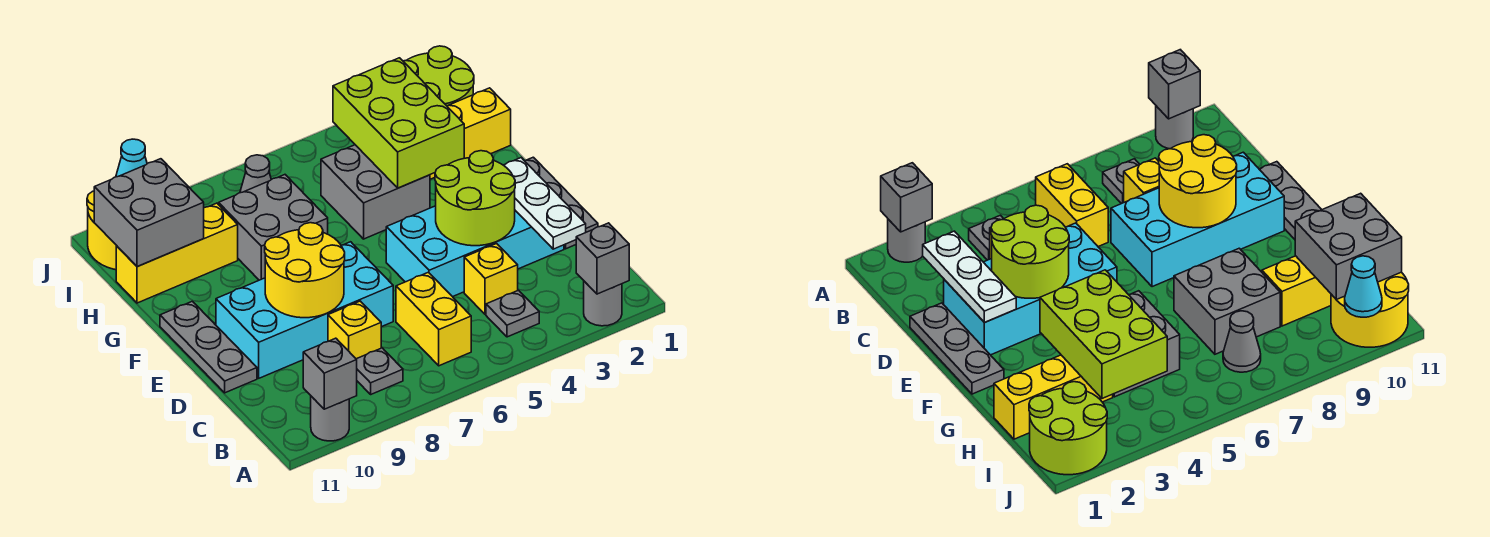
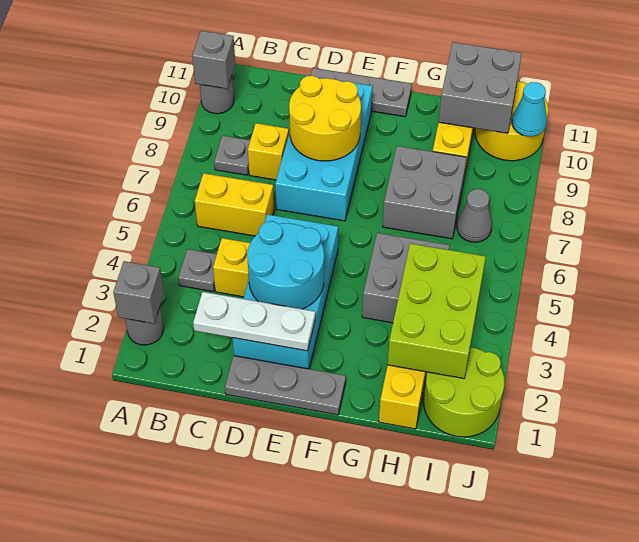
lime round brick D3:E4 level 2 -> cyan round brick D3:E4 level 2
lime brick G3:I4 level 2 -> lime brick H2:I4 level 2

